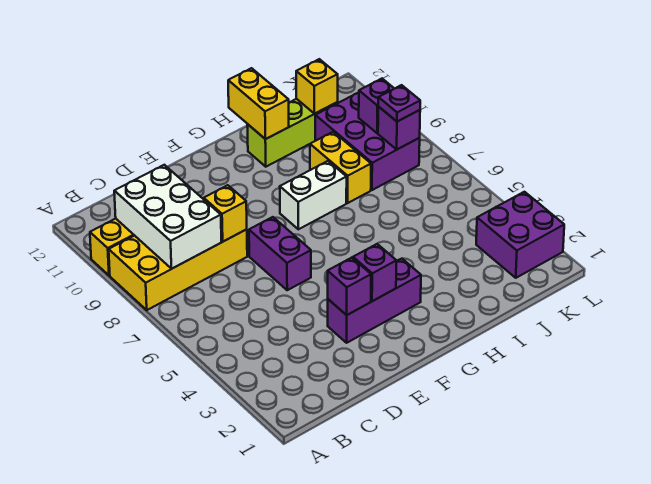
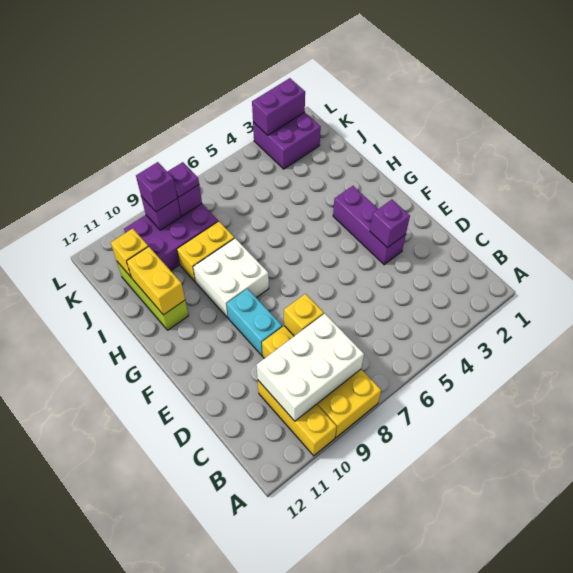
purple brick E6:E7 level 1 -> purple brick L2:L3 level 2
none -> cyan brick E9:F9 level 1
purple brick F3 level 2 -> purple brick K9 level 3
white brick G8:H8 level 1 -> white brick G8:H9 level 1
yellow brick H11:H12 level 2 -> yellow brick H11:I11 level 2

